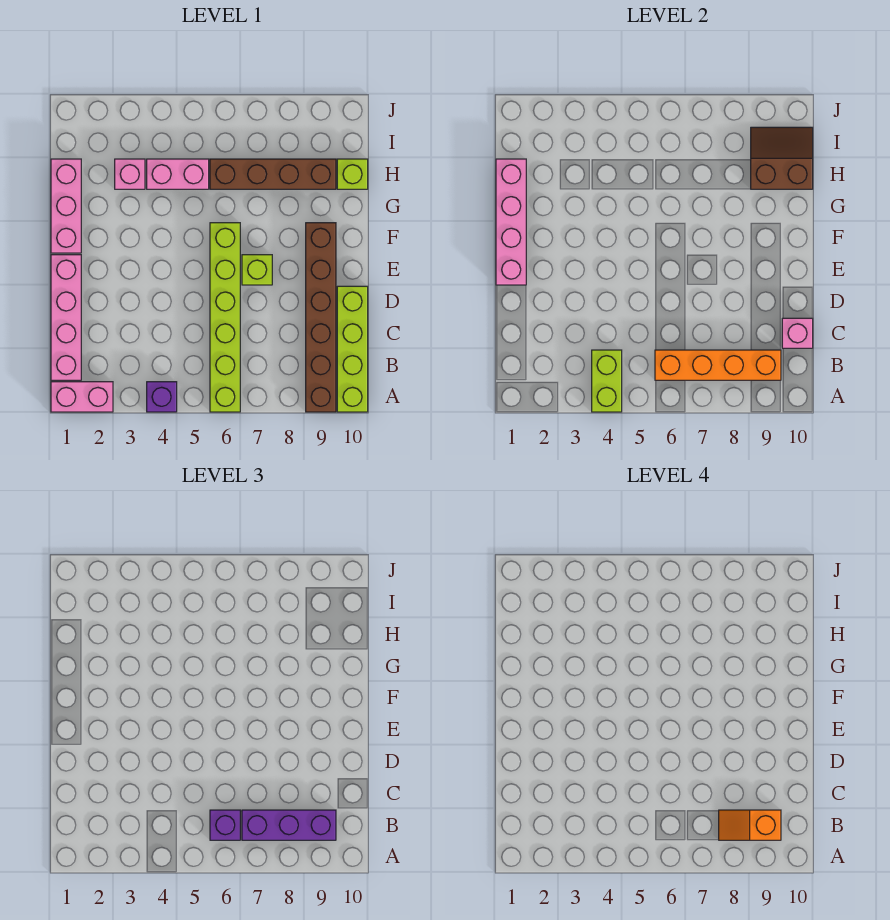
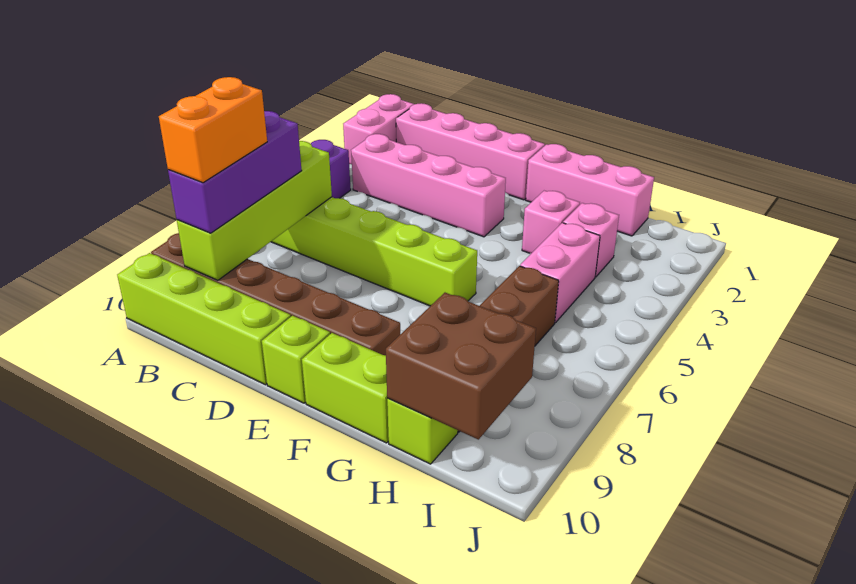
lime brick A4:B4 level 2 -> lime brick F10:G10 level 1
orange brick B6:B9 level 2 -> lime brick B6:B9 level 2
purple brick B6 level 3 -> none
orange slope B8:B9 level 4 top 9 -> orange brick B8:B9 level 4
pink brick C10 level 2 -> pink brick G3 level 1
pink brick E1:H1 level 2 -> pink brick B3:E3 level 1
lime brick E7 level 1 -> lime brick E10 level 1
brown slope H9:I10 level 2 top H -> brown brick H9:I10 level 2

